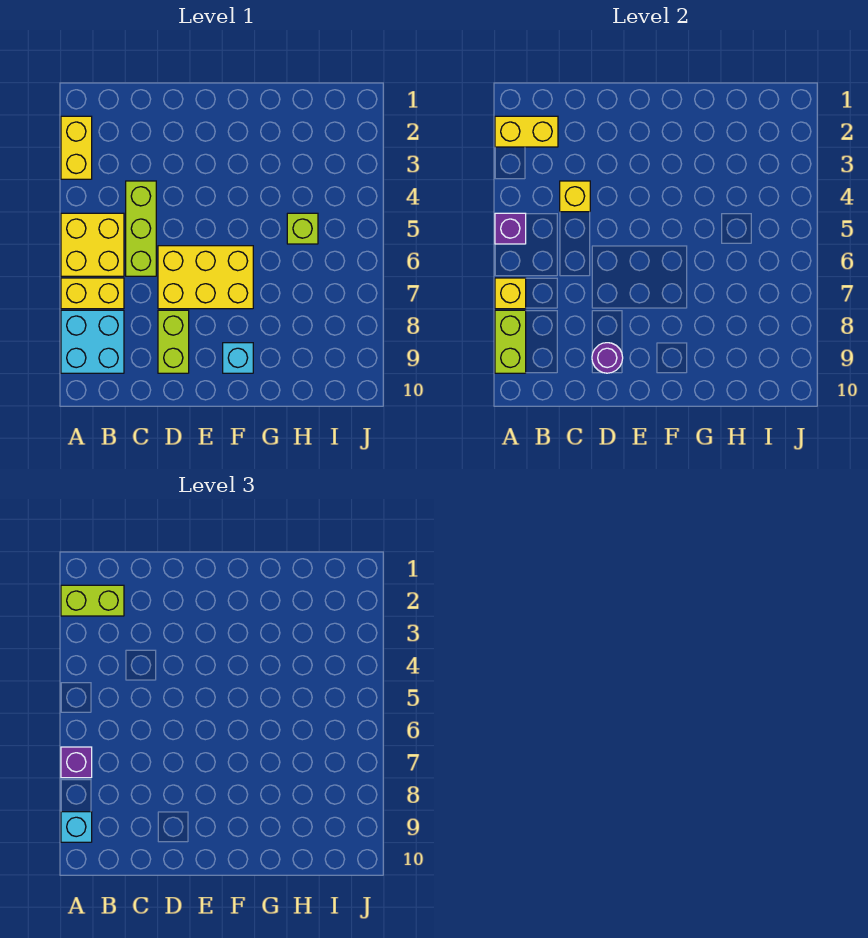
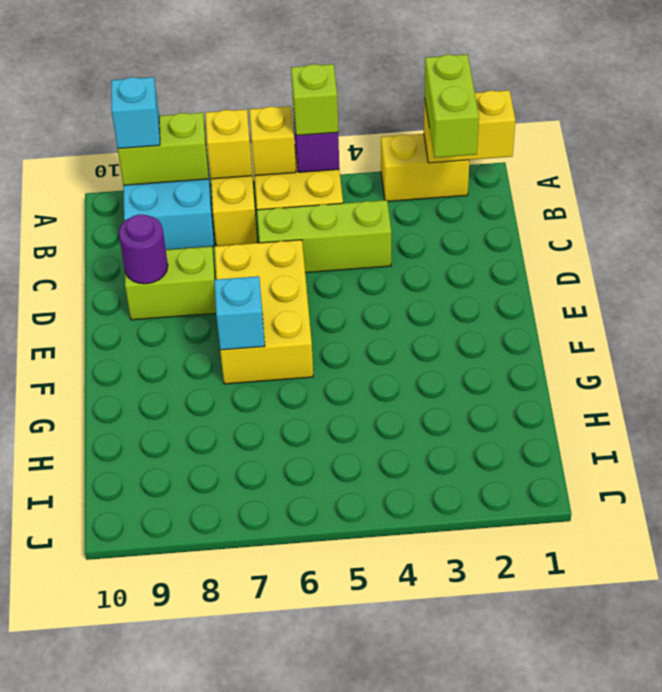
yellow brick A2:B2 level 2 -> yellow brick A1:A2 level 2
purple brick A7 level 3 -> none
yellow brick C4 level 2 -> yellow brick A6 level 2
cyan brick F9 level 1 -> cyan brick F7 level 2
lime brick H5 level 1 -> lime brick A5 level 3

